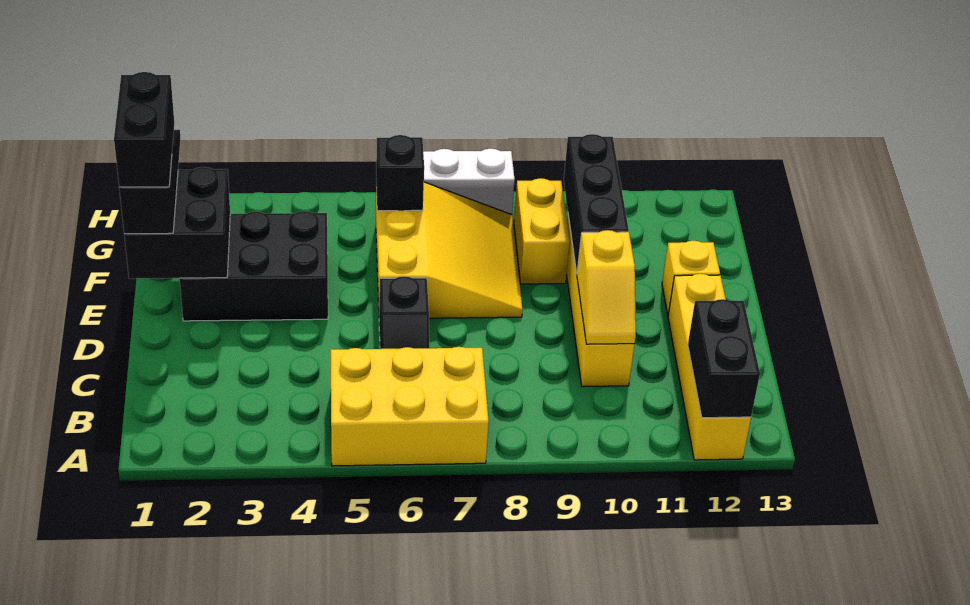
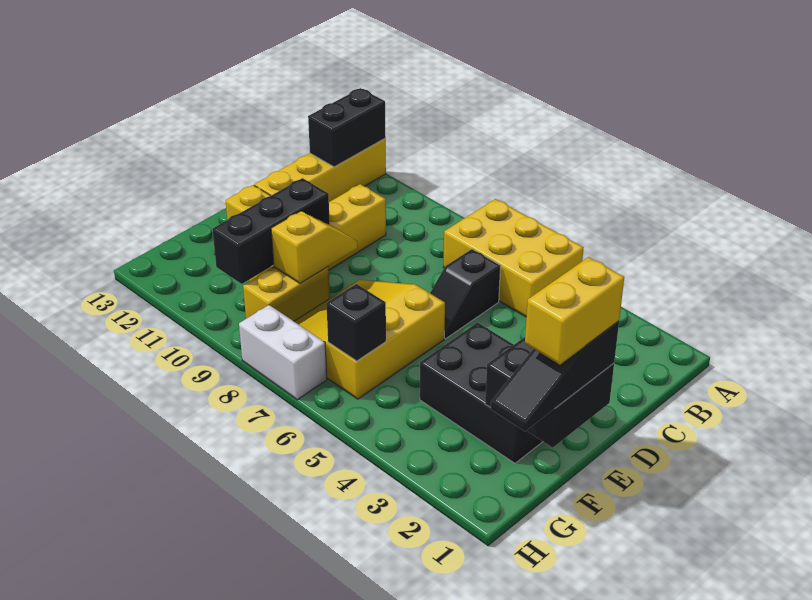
black slope C6:D6 level 1 top D -> black slope C6:D6 level 1 top C
yellow slope C10:D10 level 2 top D -> yellow slope E9:F9 level 2 top F
black brick E1:F1 level 4 -> yellow brick E1:F1 level 4

